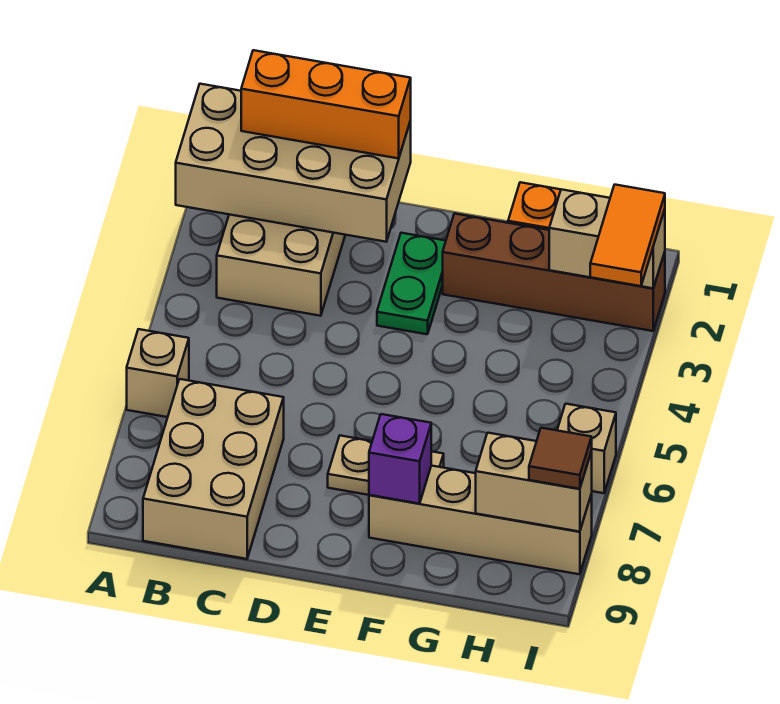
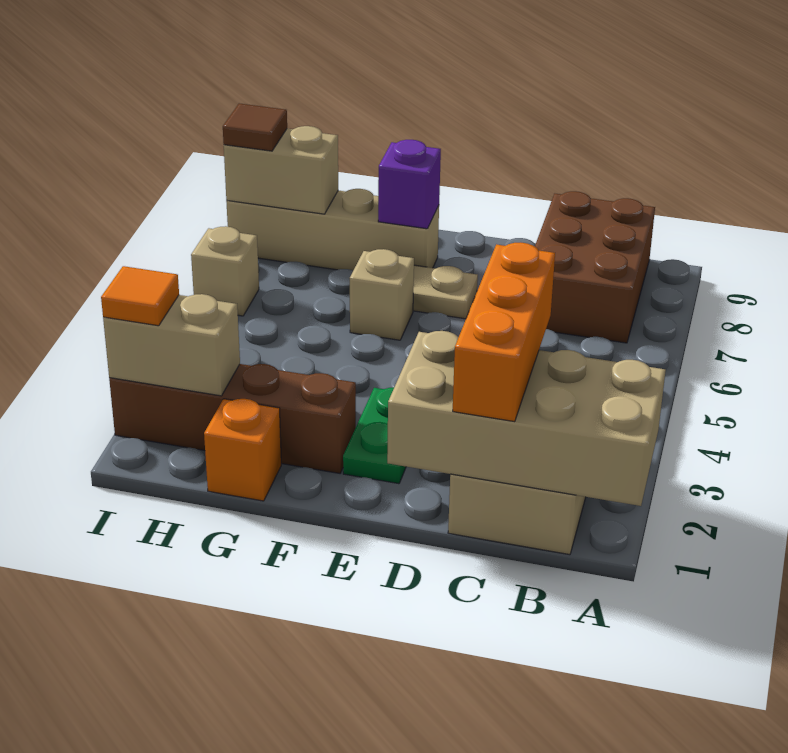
tan brick A6 level 1 -> tan brick F6 level 1
orange brick B1:D1 level 3 -> orange brick C1:C3 level 3
tan brick B7:C9 level 1 -> brown brick B7:C9 level 1
orange tile I2:I3 level 3 -> orange tile I2 level 3

